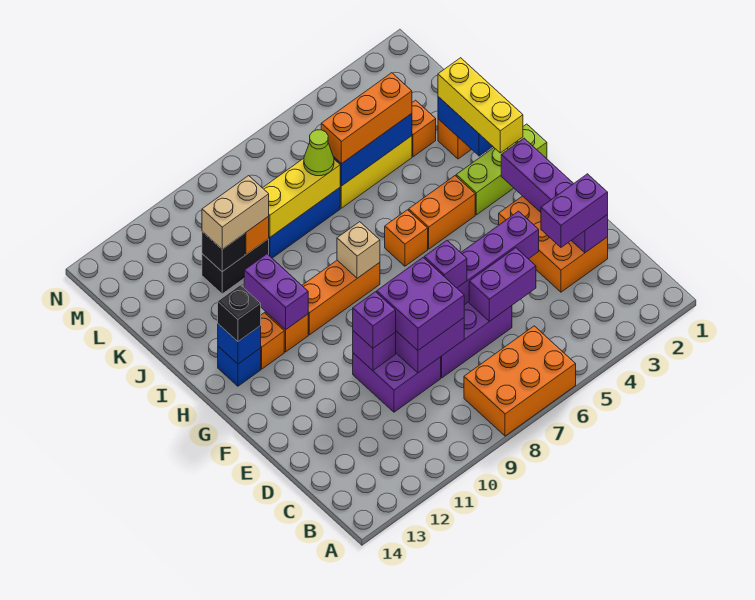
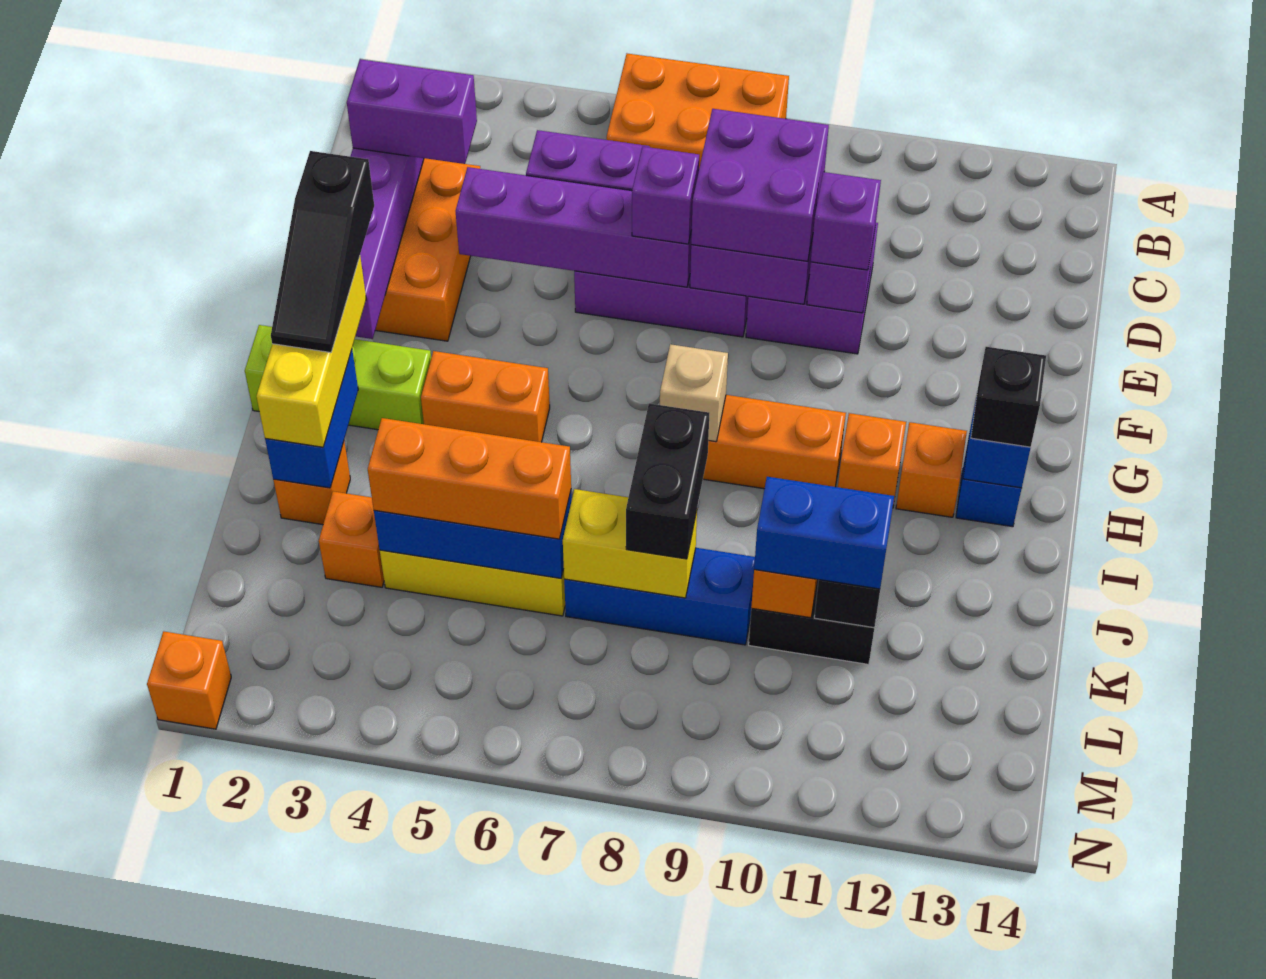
none -> black slope G2:I2 level 4 top G
orange brick H6 level 1 -> orange brick N1 level 1
purple brick H11:I11 level 2 -> none
none -> black brick J8:K8 level 3
yellow brick K7:K9 level 2 -> yellow brick K7:K8 level 2
lime cone K7 level 3 -> none
tan brick K10:K11 level 3 -> blue brick K10:K11 level 3

